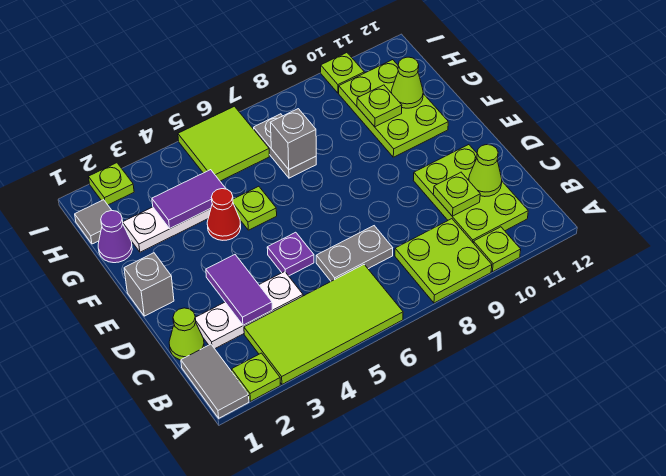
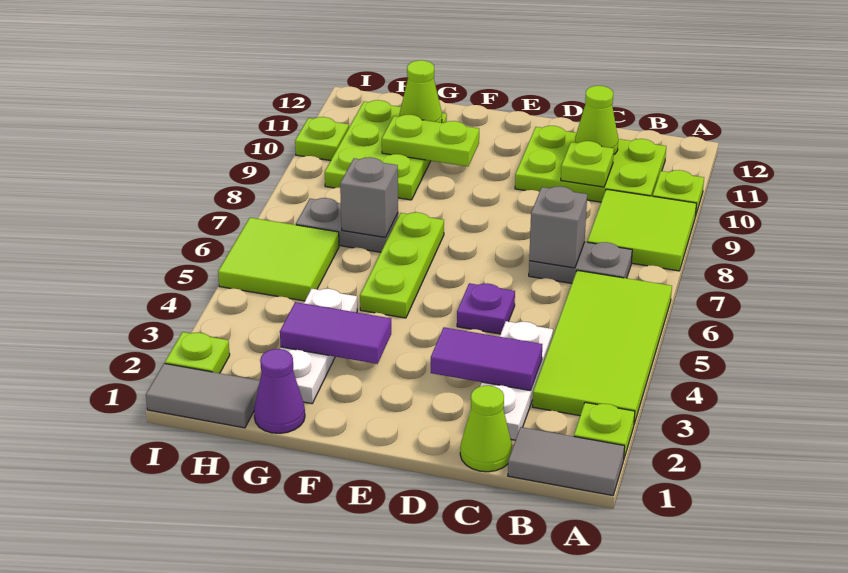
lime plate A8:B9 level 1 -> lime tile A8:B9 level 1
grey plate C6:C7 level 1 -> grey plate B7:C7 level 1
grey brick E1 level 1 -> grey brick C7 level 2
red cone F4 level 1 -> none
lime plate F5 level 1 -> lime plate F5:F7 level 1
lime plate F10:H11 level 1 -> lime plate G9:H11 level 1
purple tile G3:G4 level 2 -> purple tile F3:G3 level 2
lime plate G10 level 2 -> lime plate F10:G10 level 2
grey tile H1 level 1 -> grey tile H1:I1 level 1

